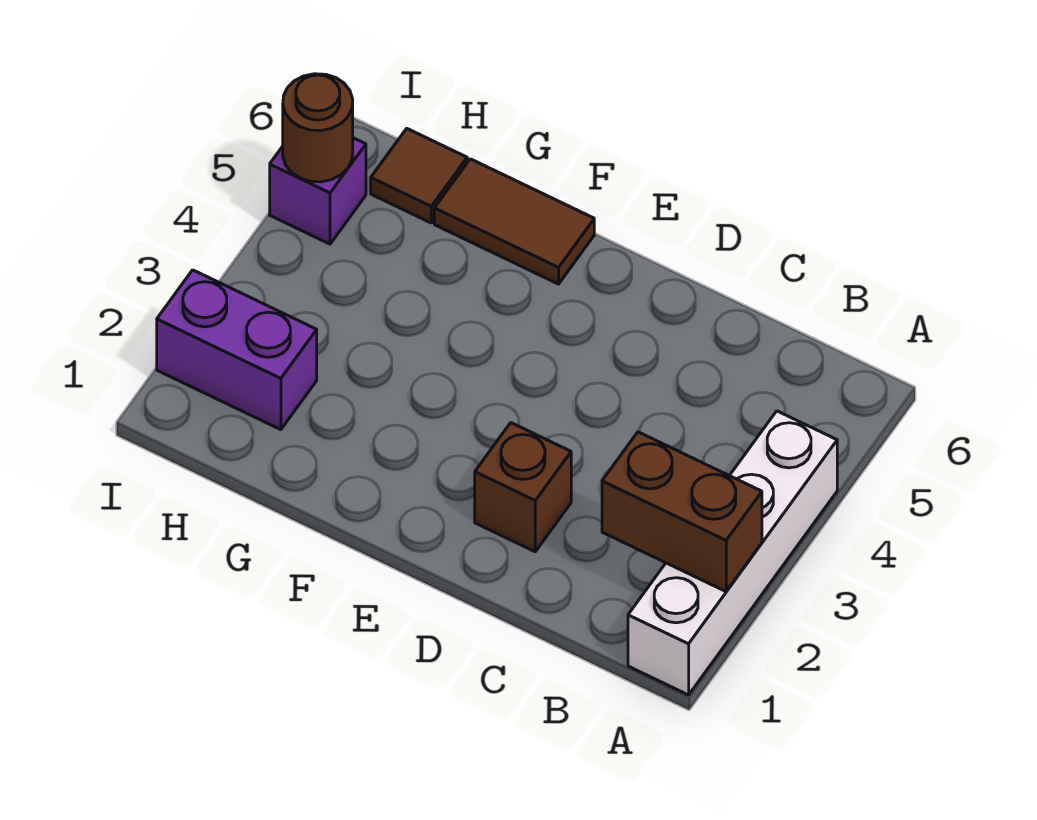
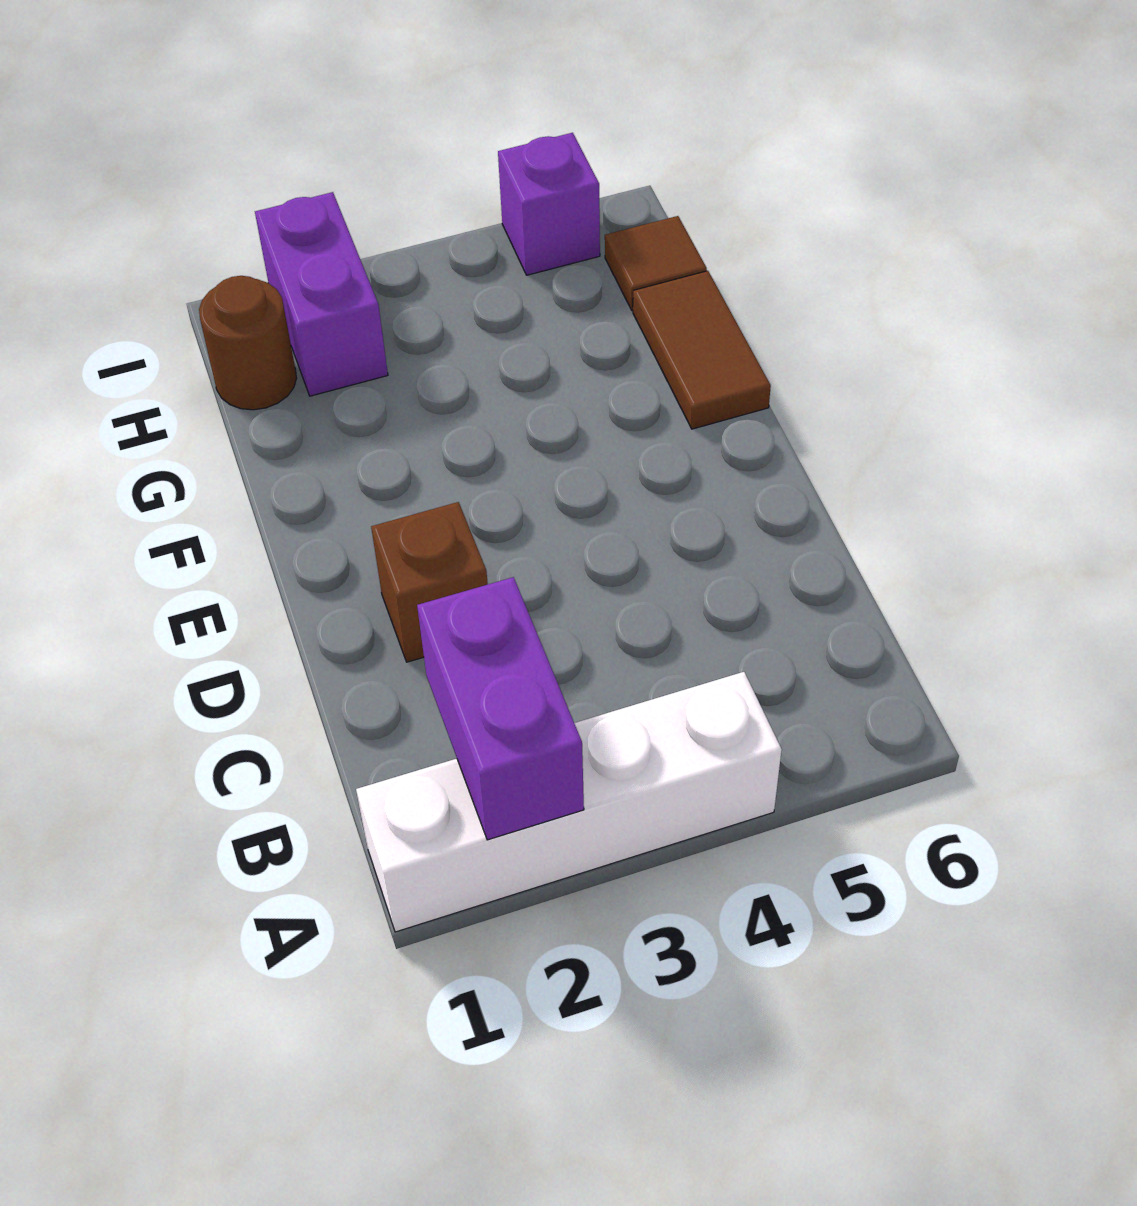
brown brick A2:B2 level 2 -> purple brick A2:B2 level 2
brown round brick I5 level 2 -> brown round brick H1 level 1

